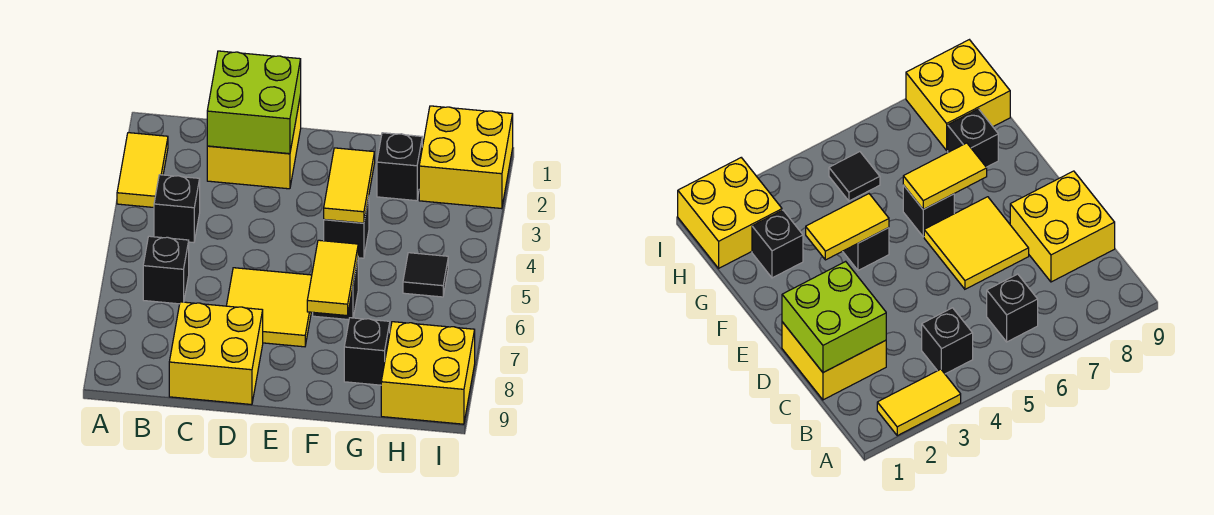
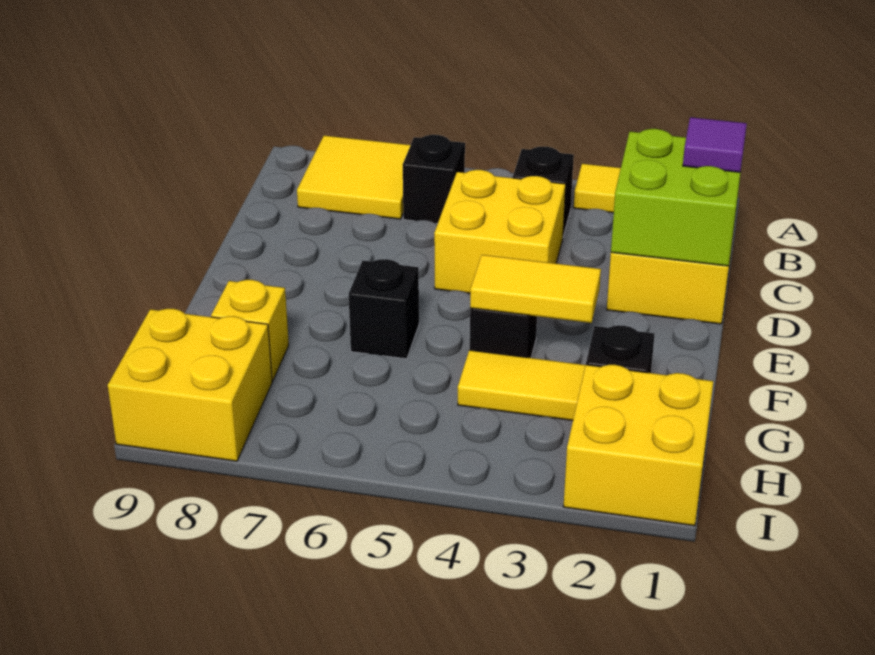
none -> purple tile C1 level 3
yellow brick C8:D9 level 1 -> yellow brick C4:D5 level 1
yellow tile D6:E7 level 1 -> yellow tile A7:B8 level 1
yellow tile F6:F7 level 2 -> yellow tile G3:G4 level 1
black brick G8 level 1 -> yellow brick G8 level 1
black tile H5 level 1 -> none

